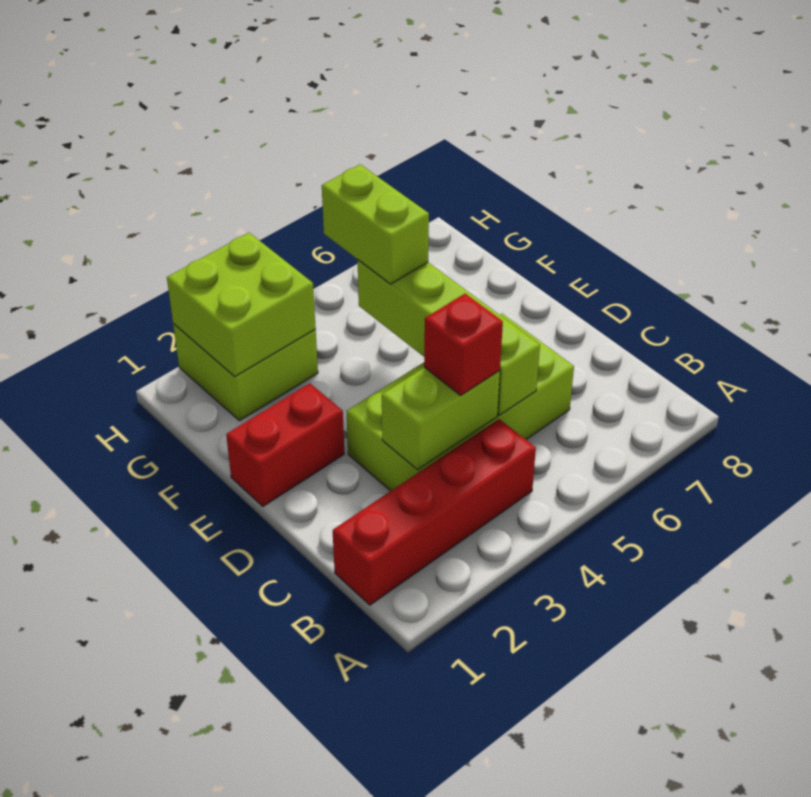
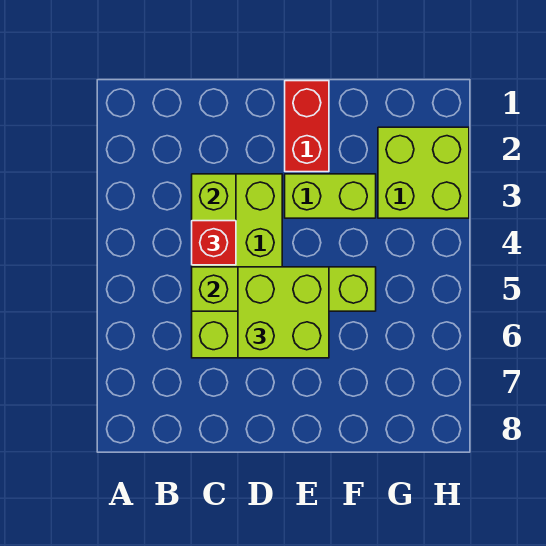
red brick B1:B4 level 1 -> none
lime brick F5:G5 level 3 -> lime brick E3:F3 level 1
lime brick G2:H3 level 2 -> lime brick D5:E6 level 3

